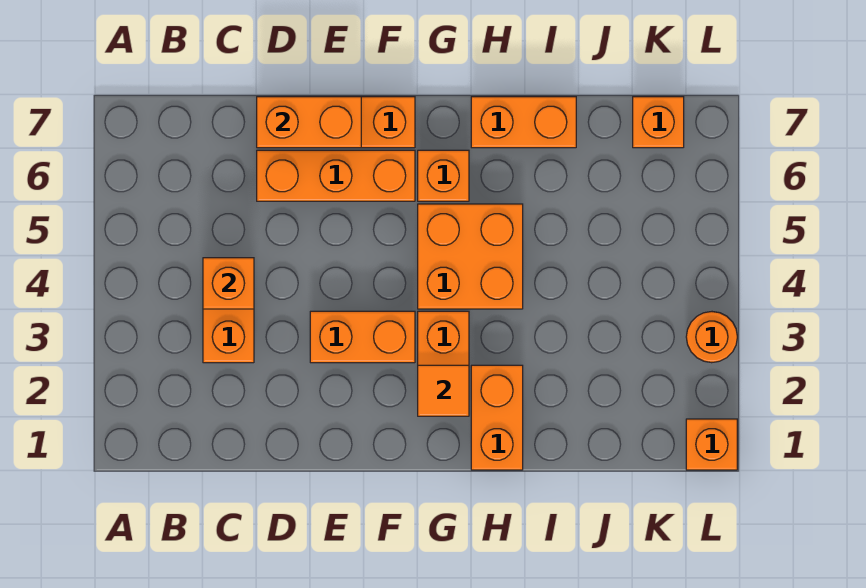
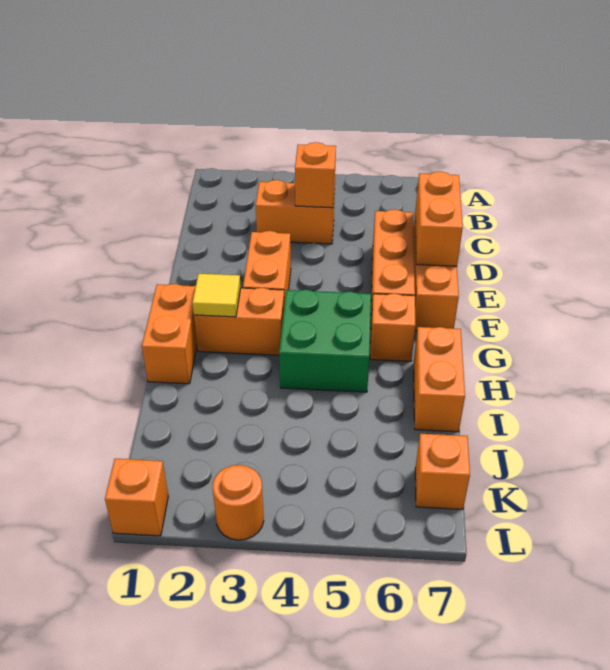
orange tile G2 level 2 -> yellow tile G2 level 2
orange brick G4:H5 level 1 -> green brick G4:H5 level 1
orange brick H1:H2 level 1 -> orange brick G1:H1 level 1

